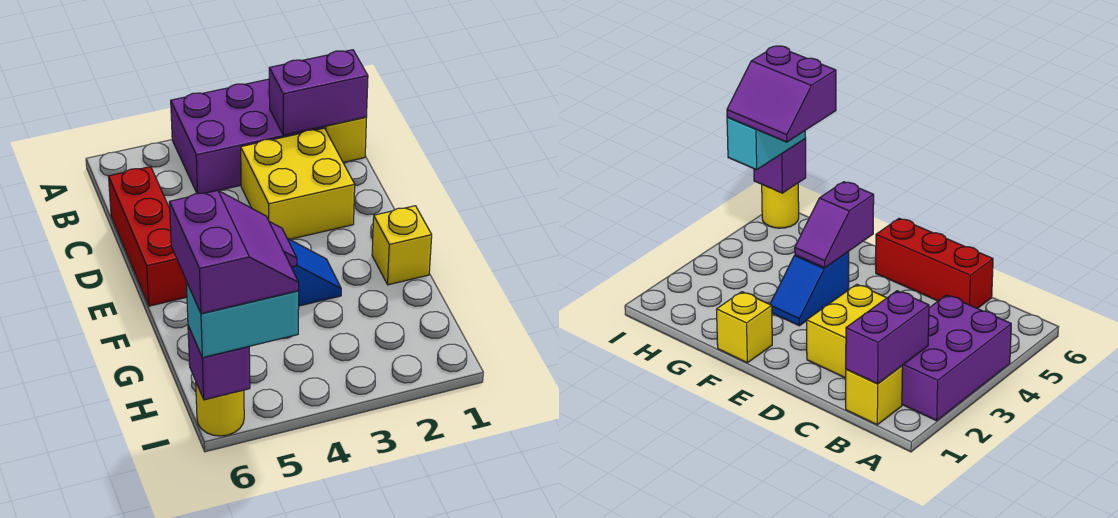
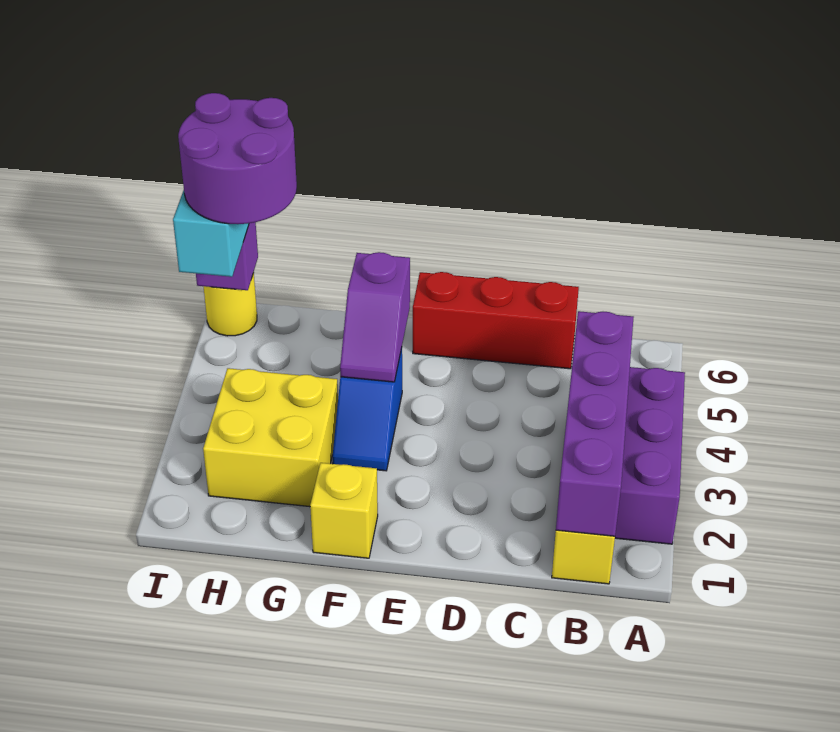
purple brick B1:B2 level 2 -> purple brick B1:B4 level 2
yellow brick C2:D3 level 1 -> yellow brick G2:H3 level 1
purple slope H5:I6 level 4 top 6 -> purple round brick H5:I6 level 4

